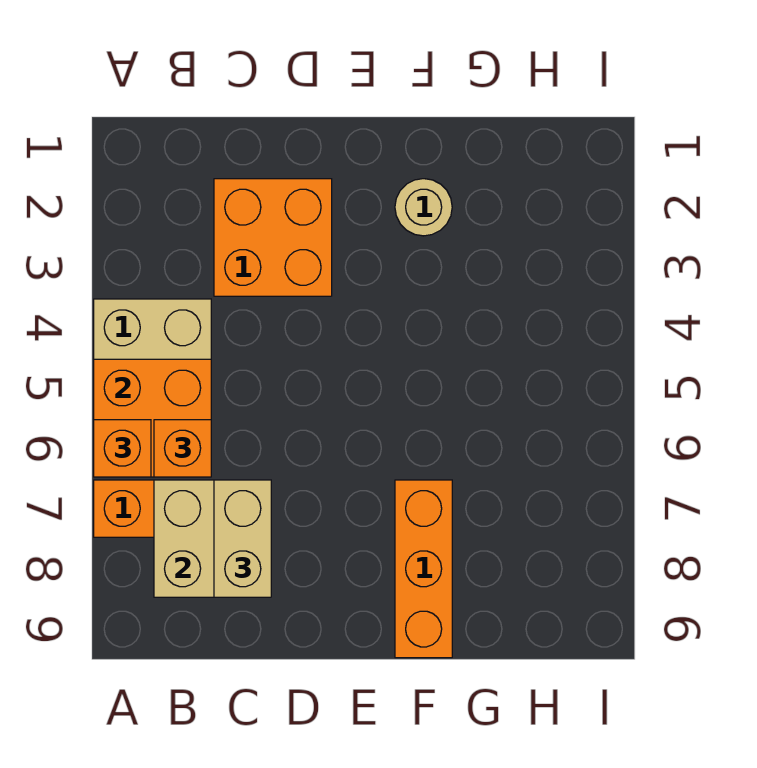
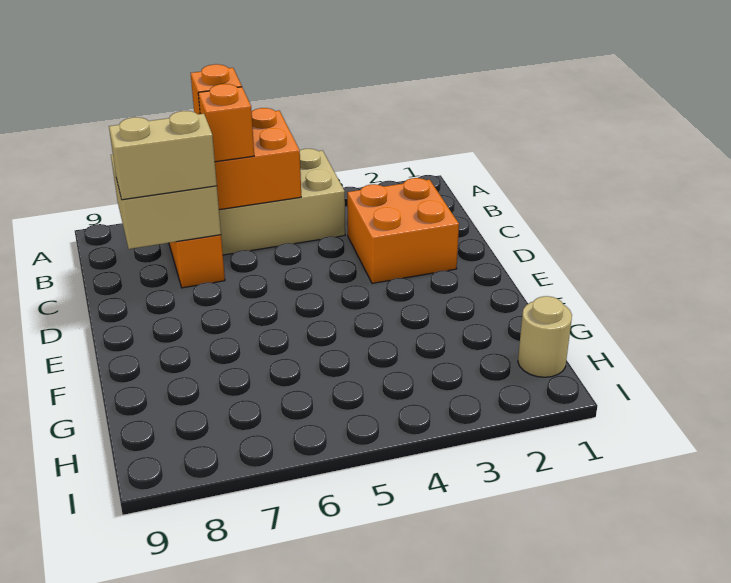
tan round brick F2 level 1 -> tan round brick H1 level 1
orange brick F7:F9 level 1 -> none

